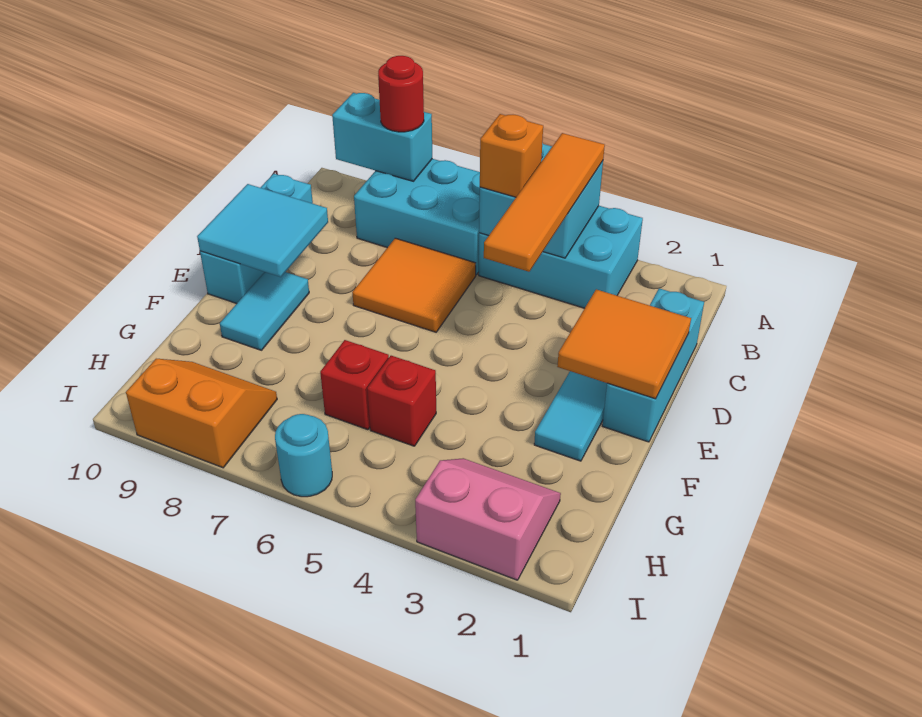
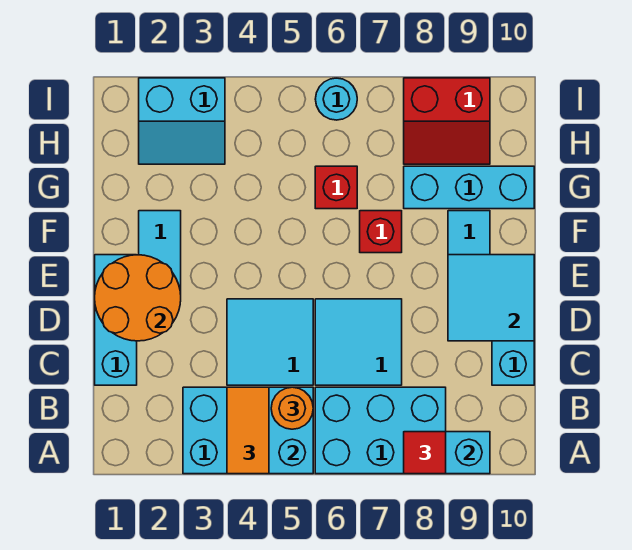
orange tile A4:D4 level 3 -> orange tile A4:B4 level 3
red round brick A8 level 3 -> red tile A8 level 3
orange brick B5 level 3 -> orange round brick B5 level 3
none -> cyan tile C4:D5 level 1
orange tile C6:D7 level 1 -> cyan tile C6:D7 level 1
orange tile D1:E2 level 2 -> orange round brick D1:E2 level 2
red brick G5 level 1 -> red brick F7 level 1
none -> cyan brick G8:G10 level 1
pink slope H2:I3 level 1 top I -> cyan slope H2:I3 level 1 top I
orange slope H8:I9 level 1 top I -> red slope H8:I9 level 1 top I

